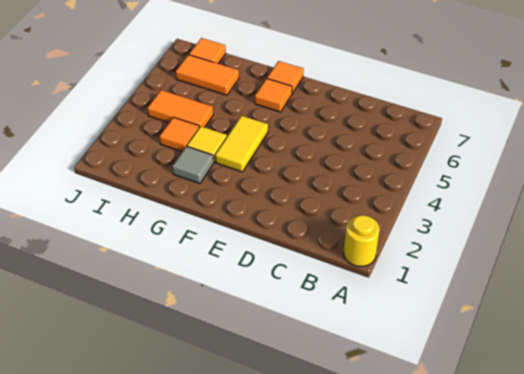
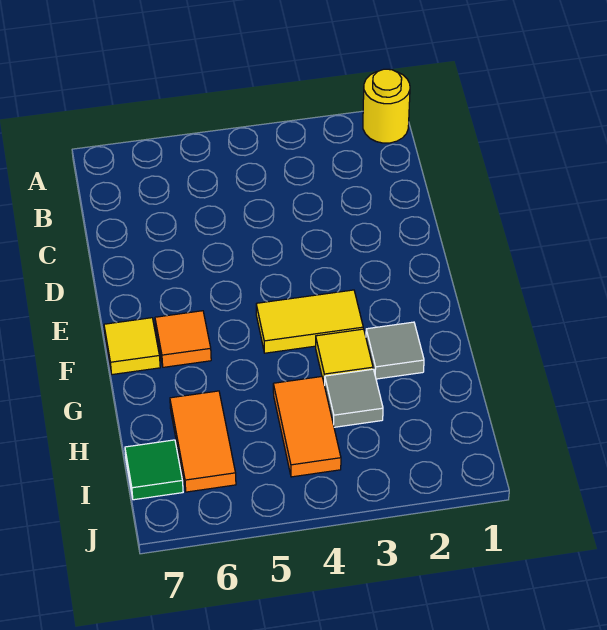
orange tile F7 level 1 -> yellow tile F7 level 1
orange tile H3 level 1 -> grey tile H3 level 1
orange tile I7 level 1 -> green tile I7 level 1

